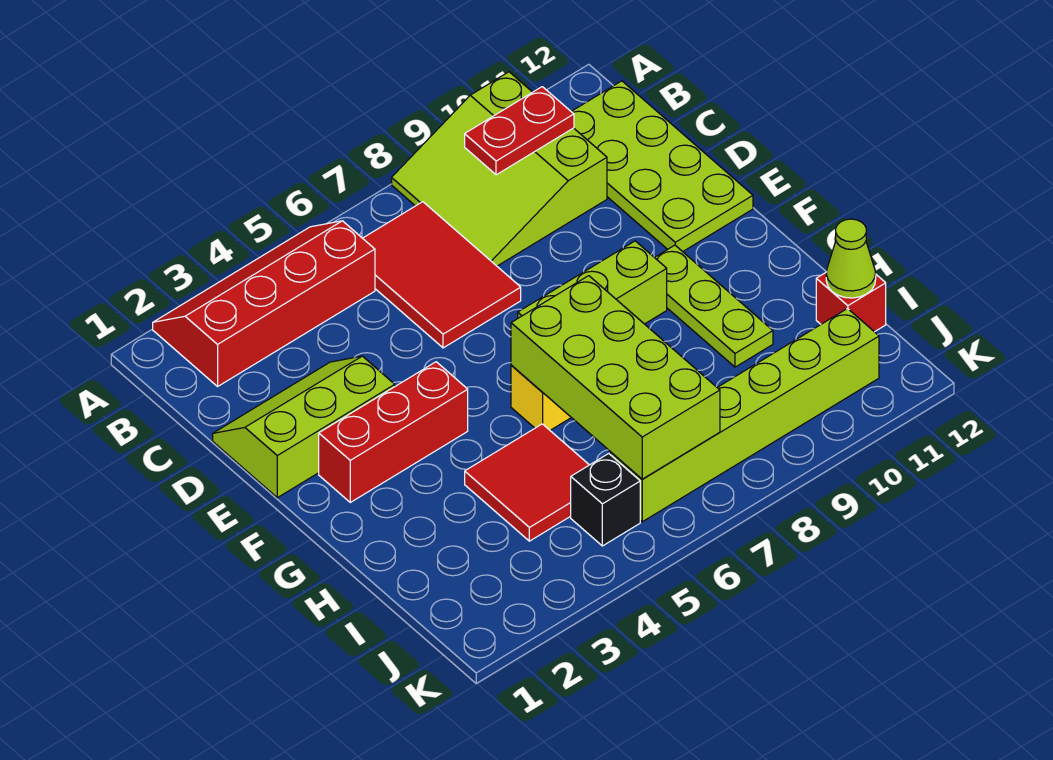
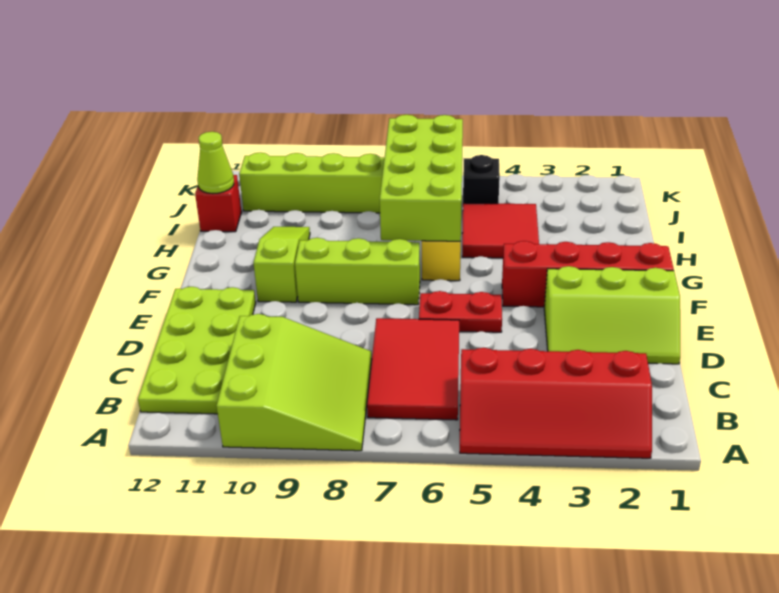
red plate B9:B10 level 2 -> red plate E5:E6 level 1
red brick F2:F4 level 1 -> red brick F1:F4 level 1
lime plate F10:H10 level 1 -> lime slope F10:H10 level 1 top F

